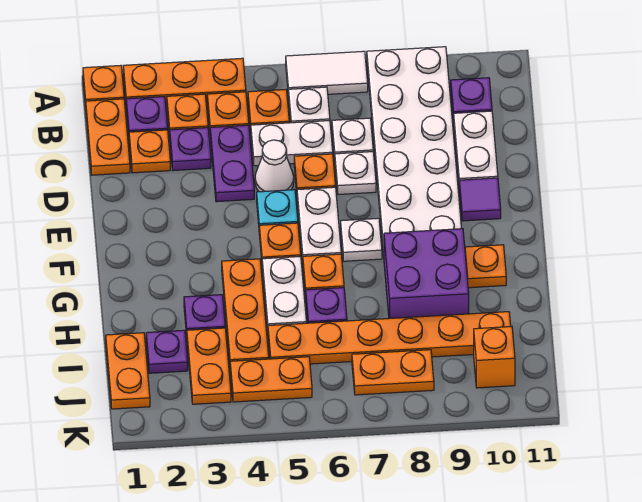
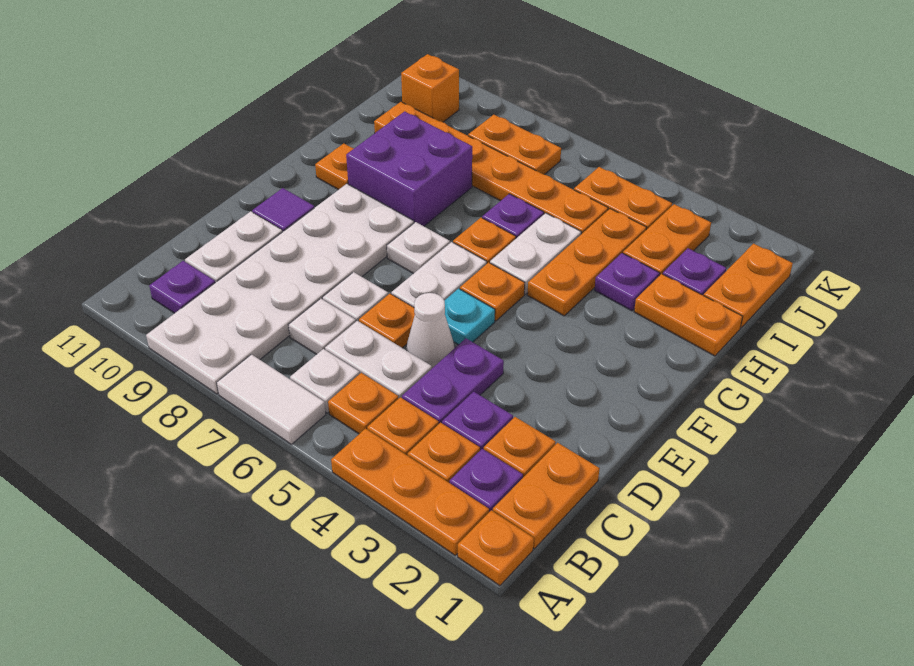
none -> orange plate H1:H2 level 1

